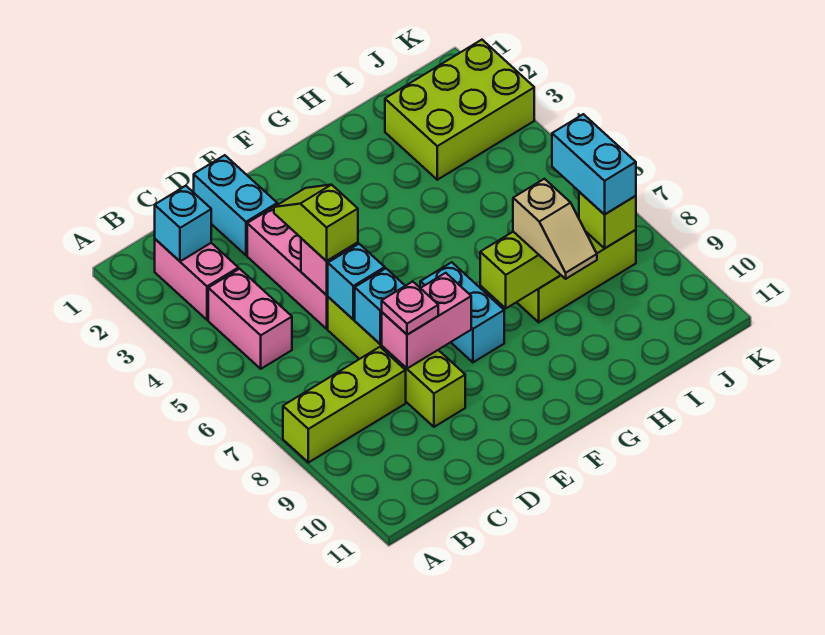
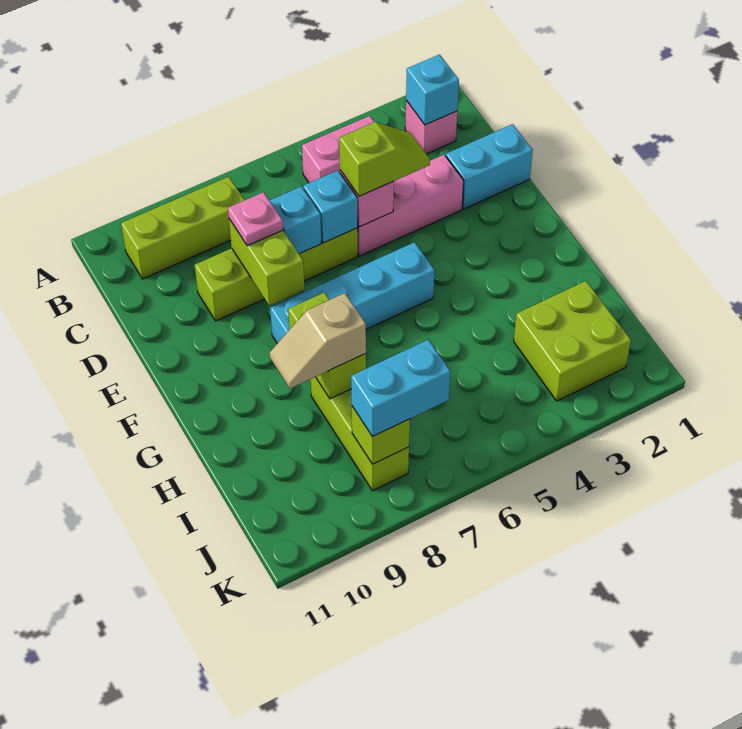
lime brick A8:C8 level 1 -> lime brick B8:B10 level 1
pink brick B2:B3 level 1 -> pink brick B2 level 1
pink brick D8:E8 level 2 -> lime brick D8:E8 level 2
cyan brick F7:F8 level 1 -> cyan brick F5:F8 level 1
lime brick I2:K3 level 1 -> lime brick I2:J3 level 1

